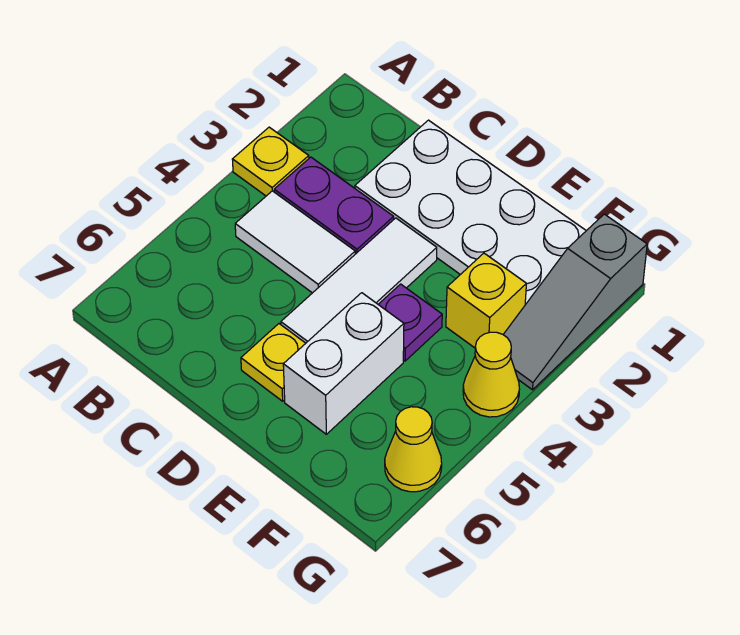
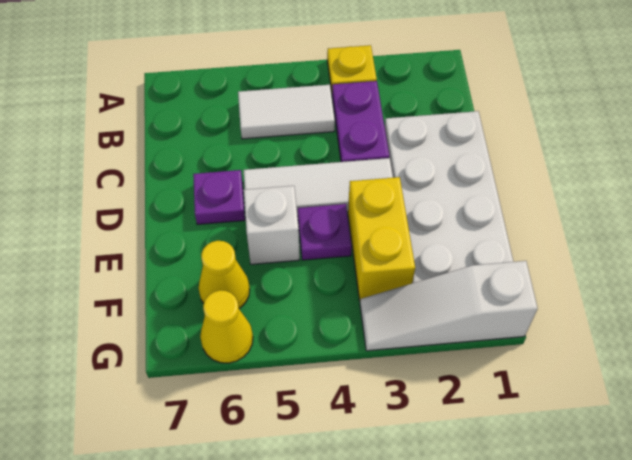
white tile B4:C4 level 1 -> white tile B4:B5 level 1
yellow plate D6 level 1 -> purple plate D6 level 1
white brick E5:E6 level 1 -> white brick E5 level 1
yellow brick F3 level 1 -> yellow brick E3:F3 level 1
grey slope G1:G3 level 1 top 1 -> white slope G1:G3 level 1 top 1
yellow cone G4 level 1 -> yellow cone F6 level 1

